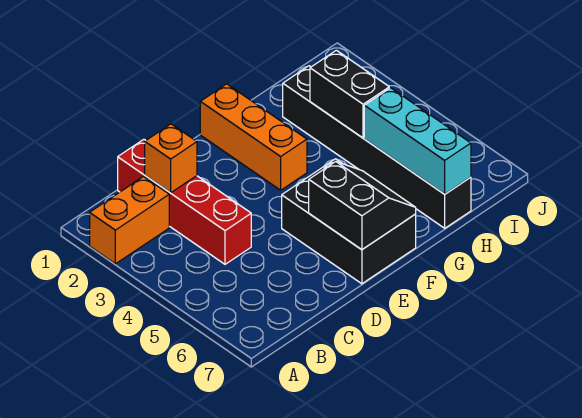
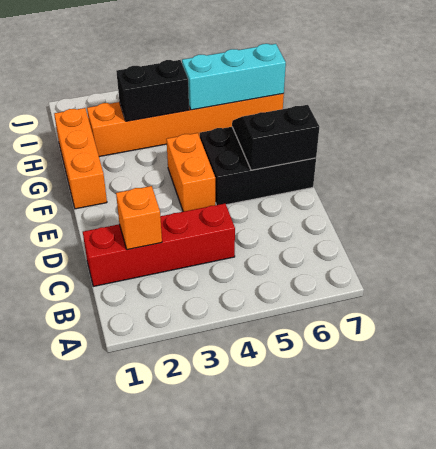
orange brick A2:B2 level 1 -> orange brick E4:F4 level 1
orange brick F1:F3 level 1 -> orange brick F1:H1 level 1
black brick H2:H7 level 1 -> orange brick H2:H7 level 1

